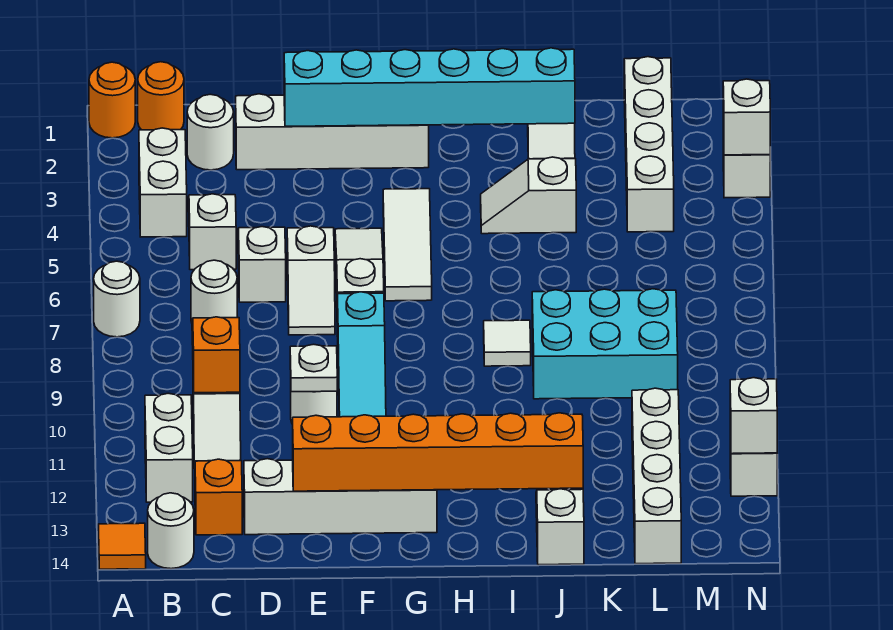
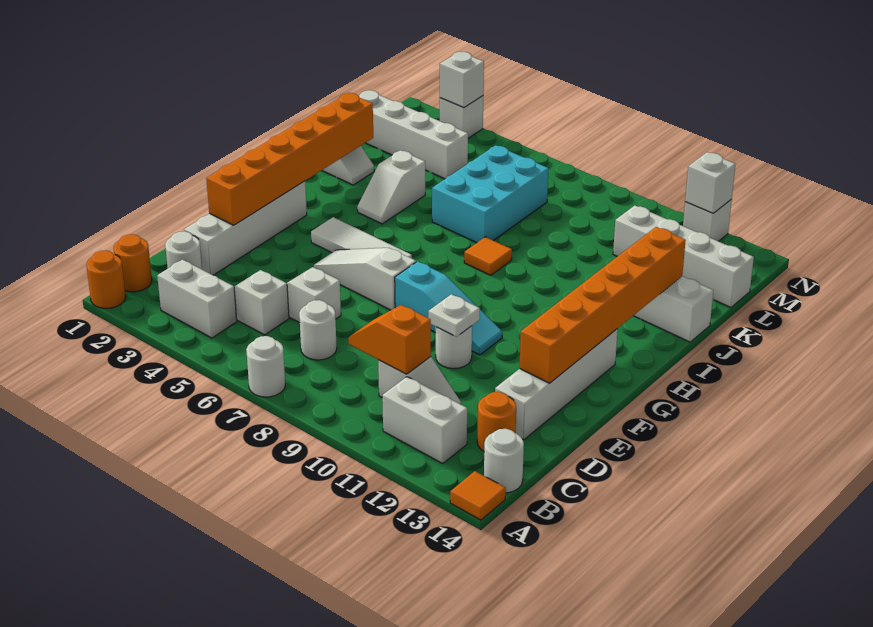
orange brick C13 level 1 -> orange round brick C13 level 1
cyan brick E2:J2 level 2 -> orange brick E2:J2 level 2
white slope E6:E7 level 1 top 6 -> none
white tile I8 level 1 -> orange tile I8 level 1
cyan brick J8:L9 level 1 -> cyan brick J6:L7 level 1

